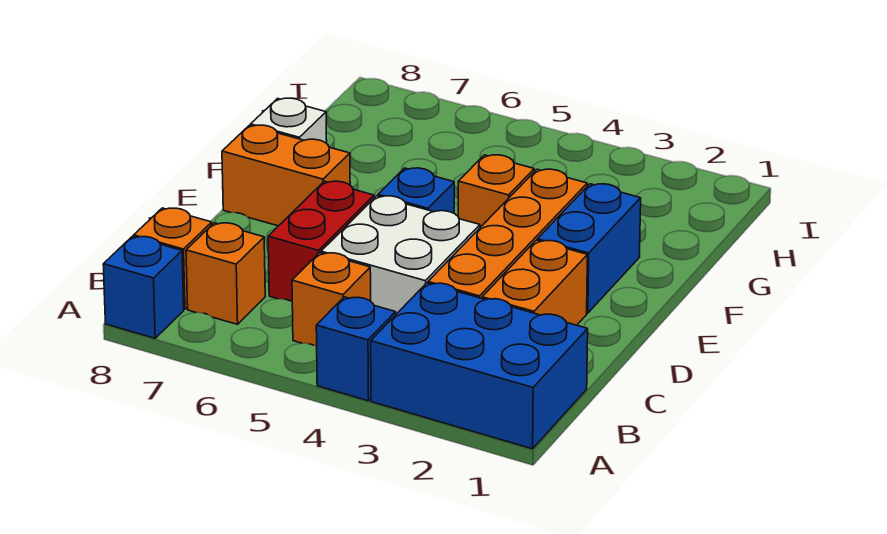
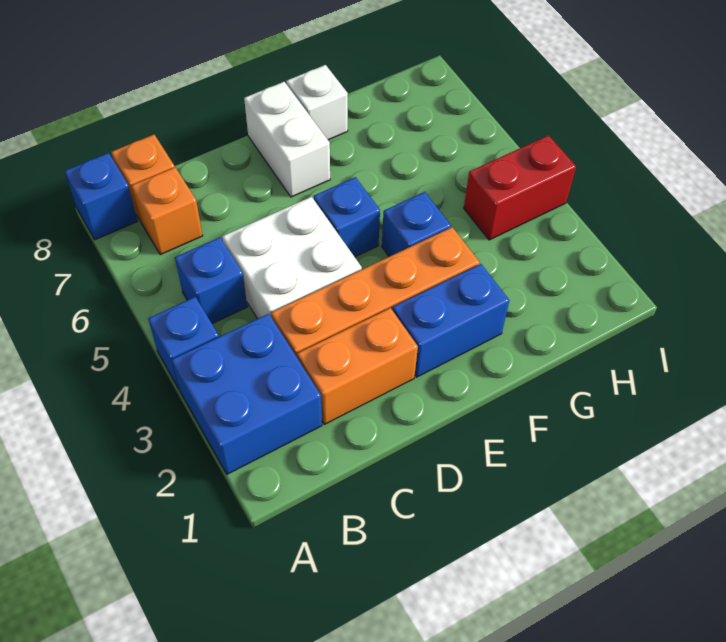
blue brick A1:B3 level 1 -> blue brick A2:B3 level 1
orange brick B5 level 1 -> blue brick B5 level 1
red brick C6:D6 level 1 -> red brick H4:I4 level 1
orange brick E7:E8 level 1 -> white brick E7:E8 level 1
orange brick F4 level 1 -> blue brick F4 level 1

